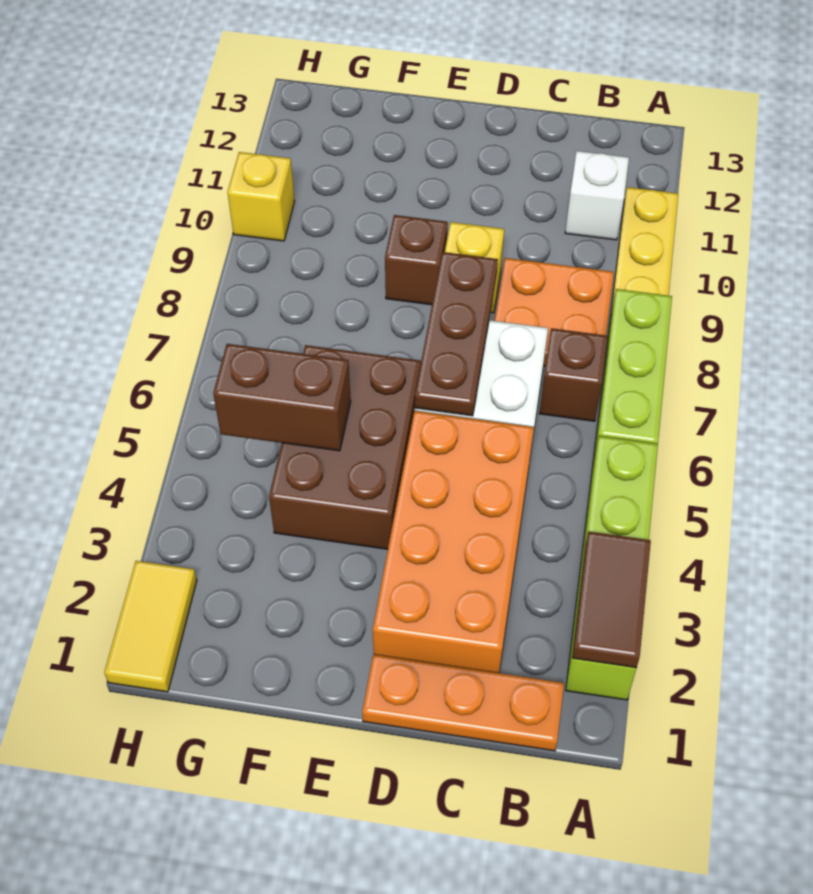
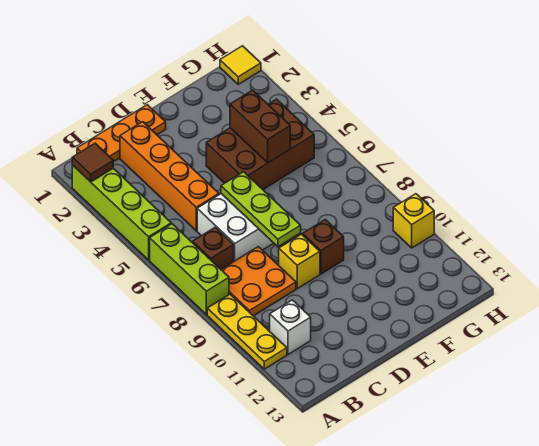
brown tile A2:A3 level 2 -> brown tile A2 level 2
orange brick C2:D5 level 1 -> orange brick C2:C5 level 1
brown plate D6:D8 level 2 -> lime plate D6:D8 level 2
brown brick E4:F6 level 1 -> brown brick E4:G5 level 1
brown brick F5:G5 level 2 -> brown brick F4:F5 level 2
yellow tile H1:H2 level 1 -> yellow tile H1 level 1

